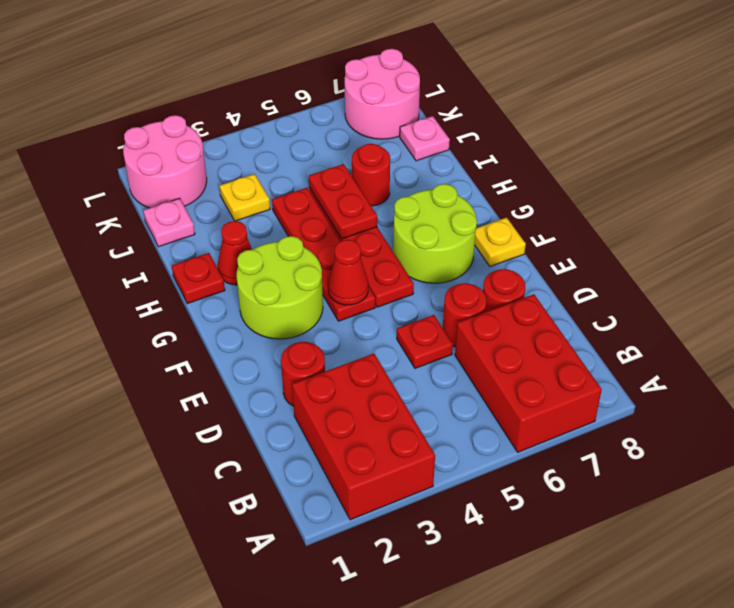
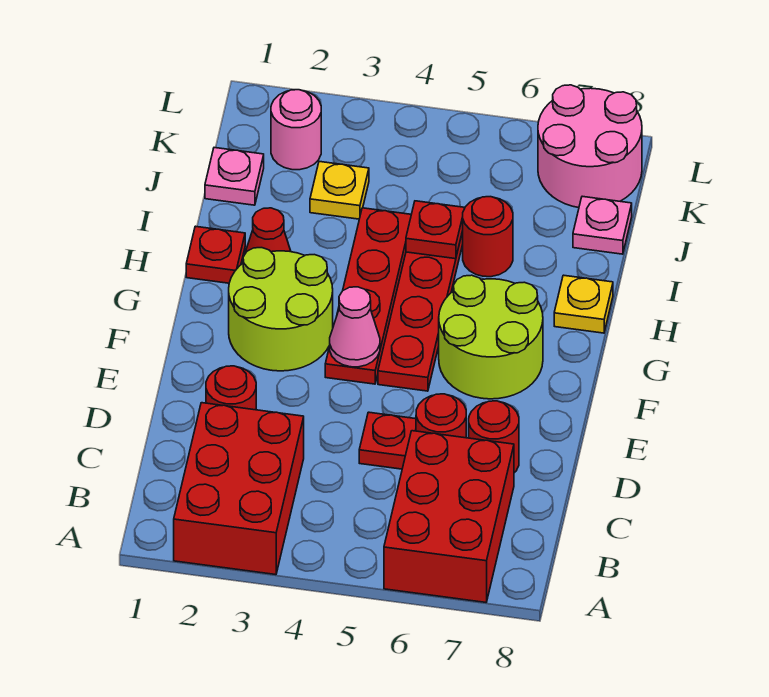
red cone F4 level 2 -> pink cone F4 level 2
yellow plate F8 level 1 -> yellow plate H8 level 1
red plate H5:I5 level 2 -> red plate I5 level 2
pink round brick K1:L2 level 1 -> pink round brick K2 level 1

